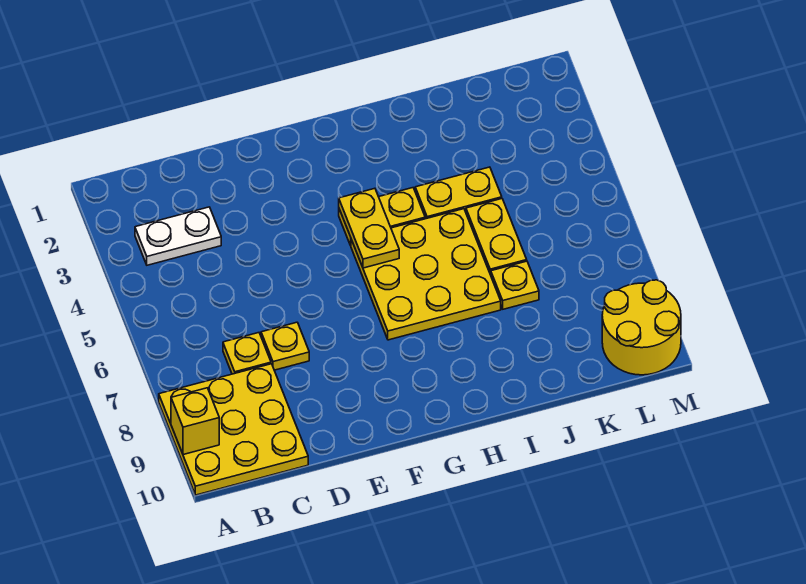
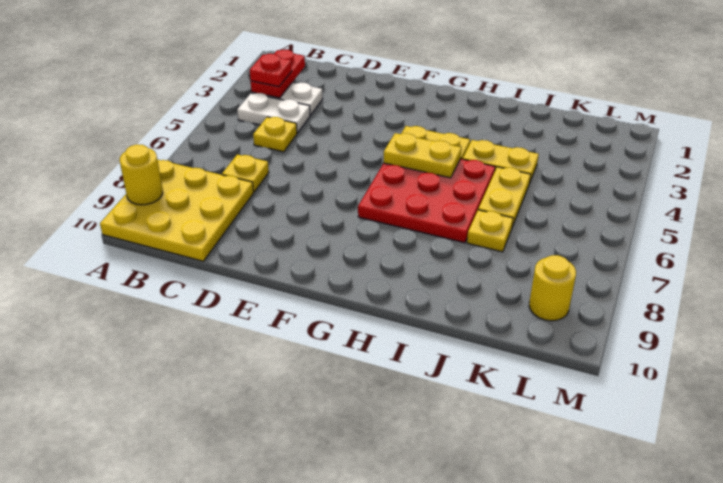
yellow brick A9 level 2 -> yellow round brick A9 level 2
none -> red plate B2:B3 level 2
none -> red plate B3 level 3
none -> white plate B4:C4 level 1
yellow plate D7 level 1 -> yellow plate C5 level 1
yellow plate G4:G5 level 2 -> yellow plate G5:H5 level 2
yellow plate G5:I7 level 1 -> red plate G5:I7 level 1
yellow round brick L9:M10 level 1 -> yellow round brick L9 level 1

